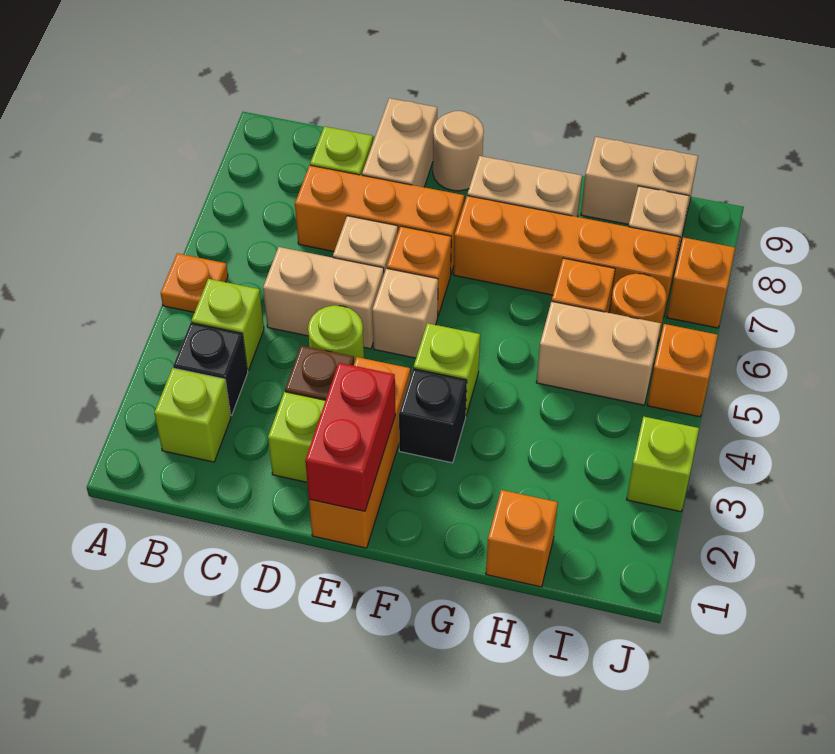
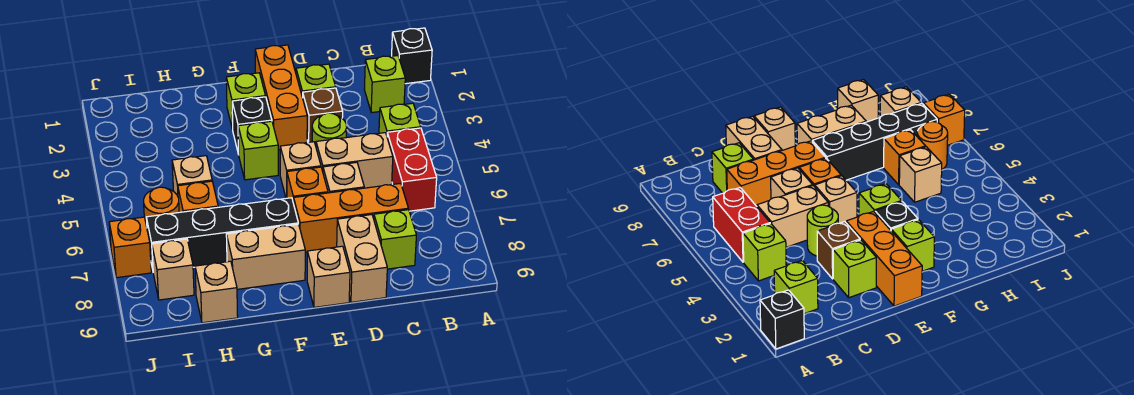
orange plate A5 level 1 -> none
black brick B3 level 1 -> black brick A1 level 1
red brick E1:E2 level 2 -> red brick B5:B6 level 1
tan round brick E9 level 1 -> tan brick E9 level 1
orange brick F7:I7 level 1 -> black brick F7:I7 level 1
orange brick H1 level 1 -> none
tan brick H5:I5 level 1 -> tan brick H5 level 1
tan brick H9:I9 level 1 -> tan brick H9 level 1
lime brick J3 level 1 -> lime brick F2 level 1
orange brick J5 level 1 -> none

